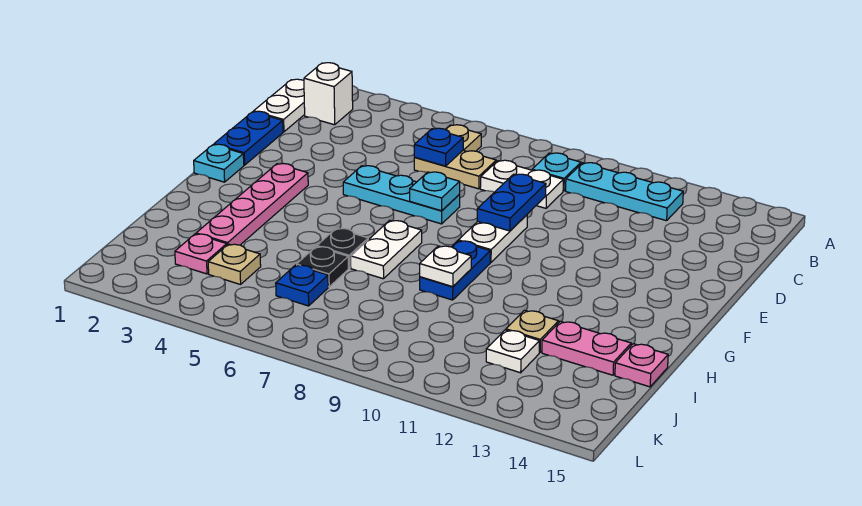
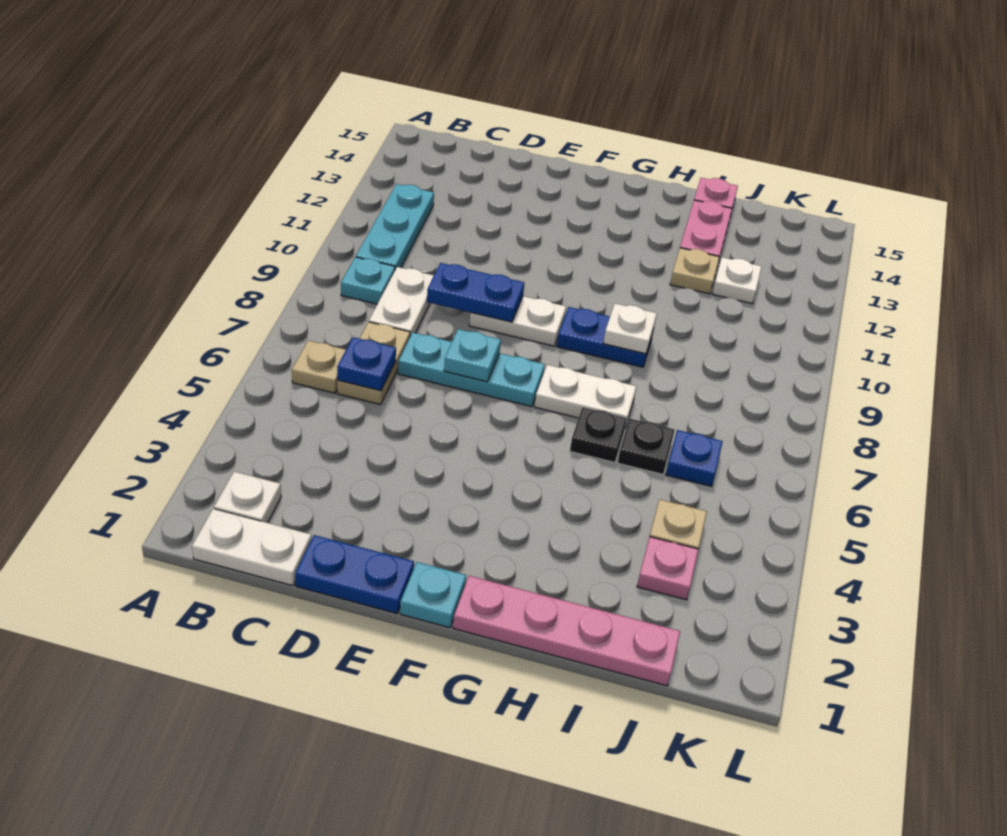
white brick B2 level 1 -> white plate B2 level 1
cyan plate E5:E7 level 1 -> cyan plate D7:F7 level 1
pink plate F3:I3 level 1 -> pink plate G1:J1 level 1

